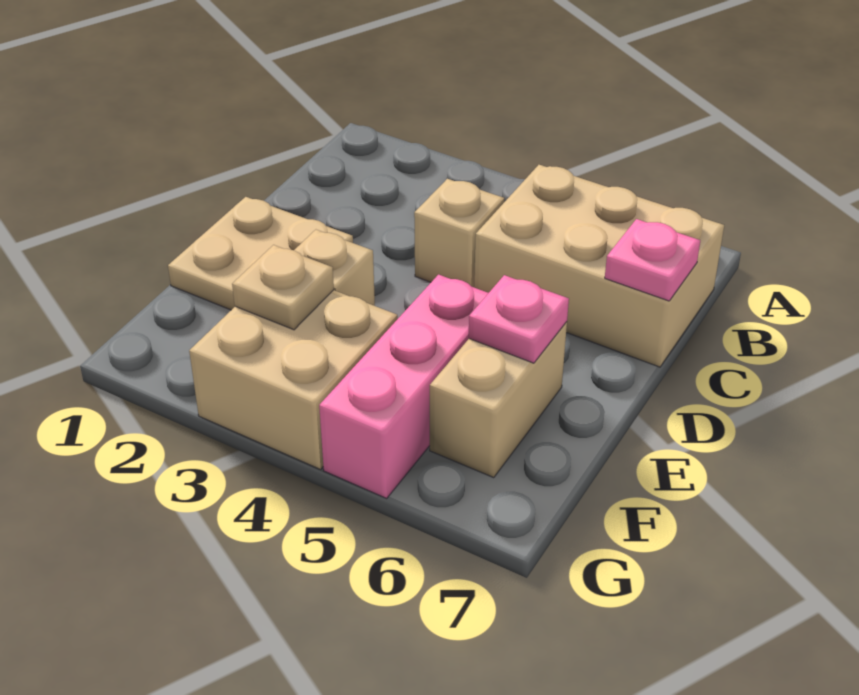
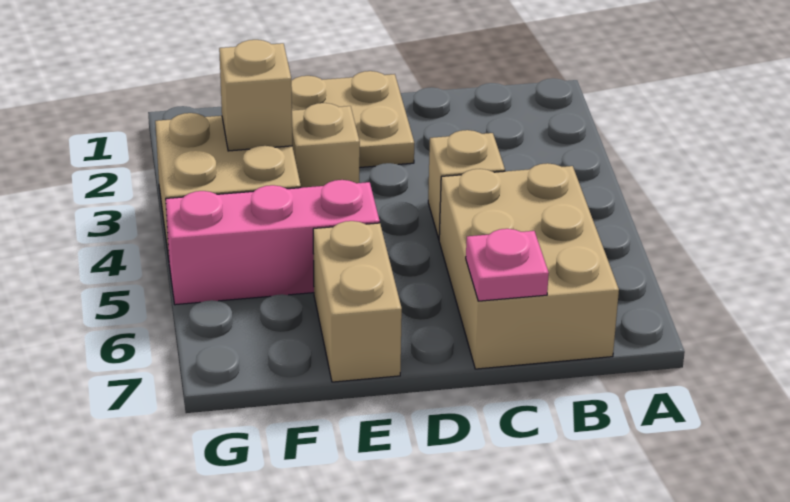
tan brick E6:F6 level 1 -> tan brick E6:E7 level 1
pink plate E6 level 2 -> none
tan plate F3 level 2 -> tan brick F3 level 2

